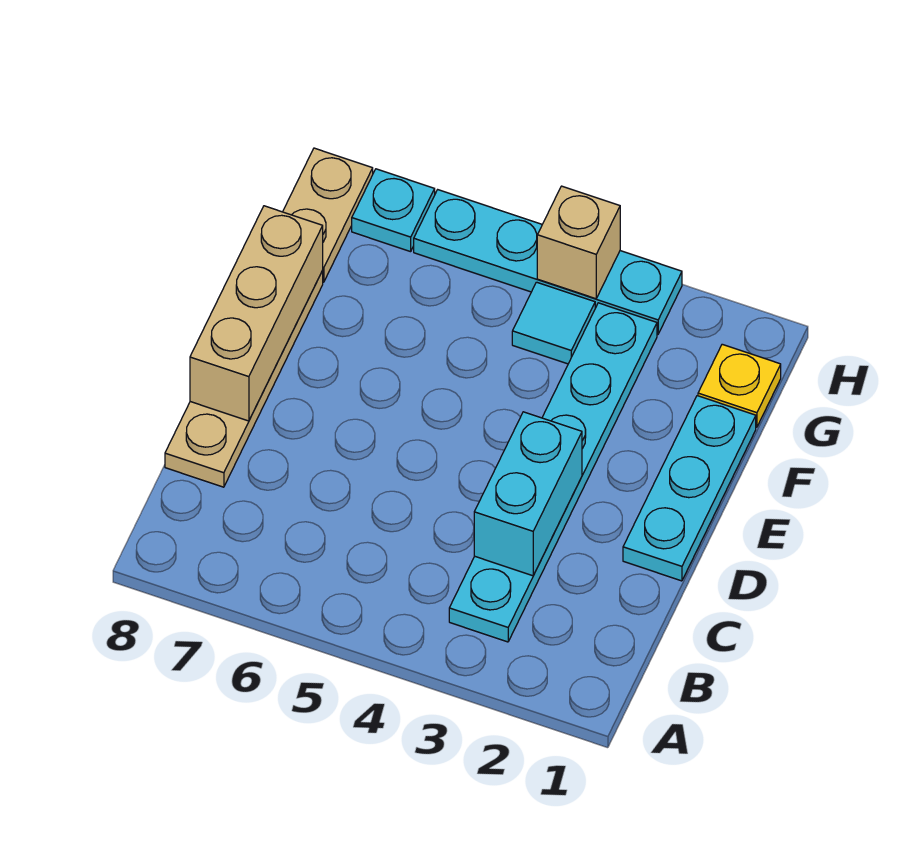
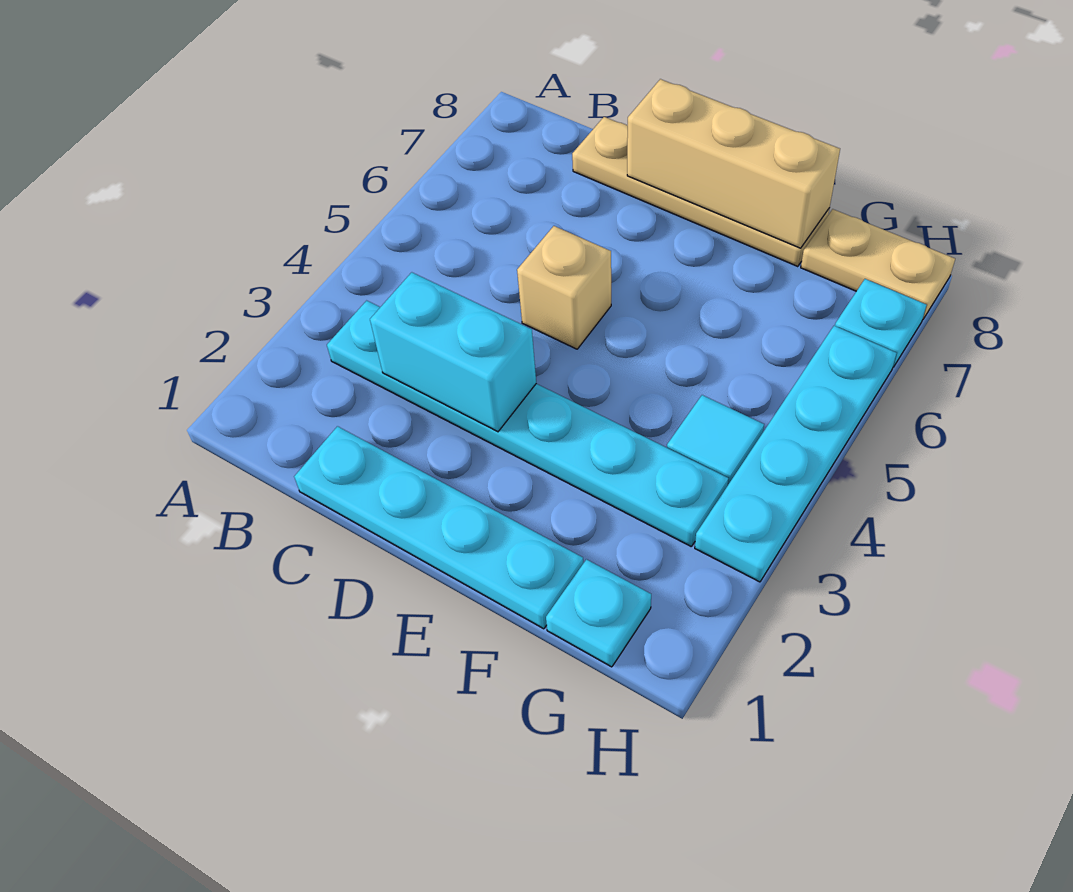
cyan plate D1:F1 level 1 -> cyan plate C1:F1 level 1
yellow plate G1 level 1 -> cyan plate G1 level 1
tan brick H4 level 2 -> tan brick D5 level 1

